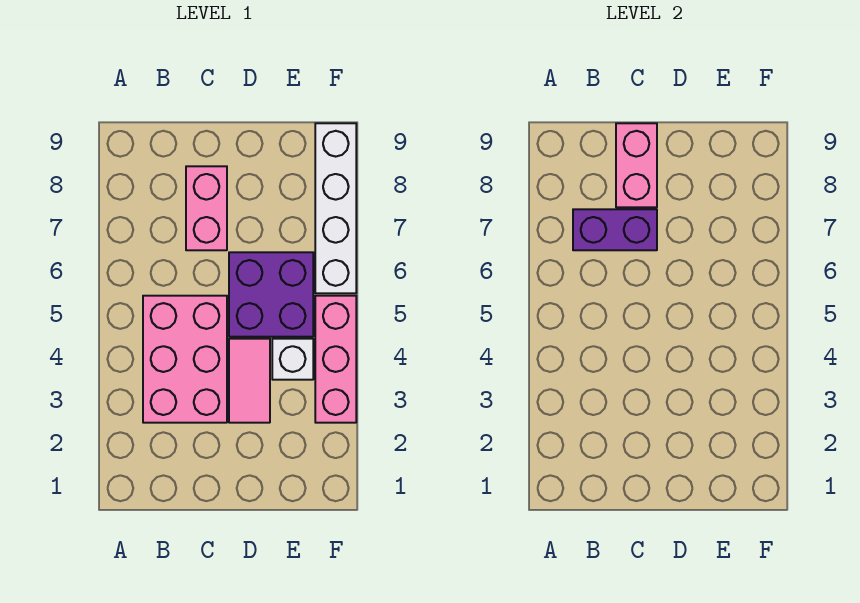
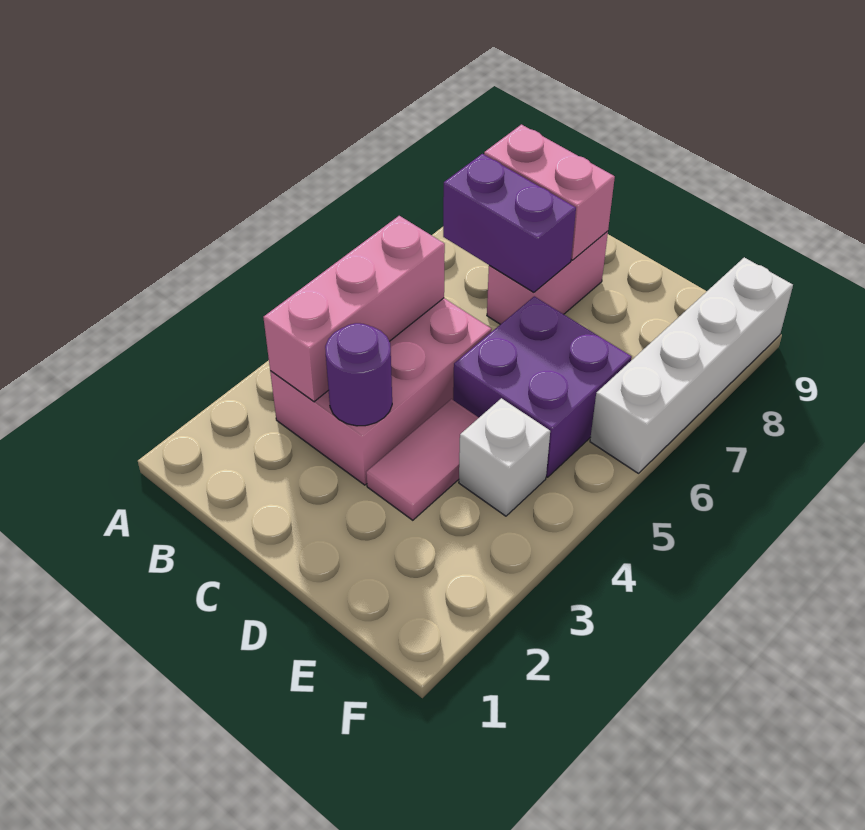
none -> purple round brick C3 level 2
pink brick C8:C9 level 2 -> pink brick B8:C8 level 2
pink brick F3:F5 level 1 -> pink brick B3:B5 level 2

